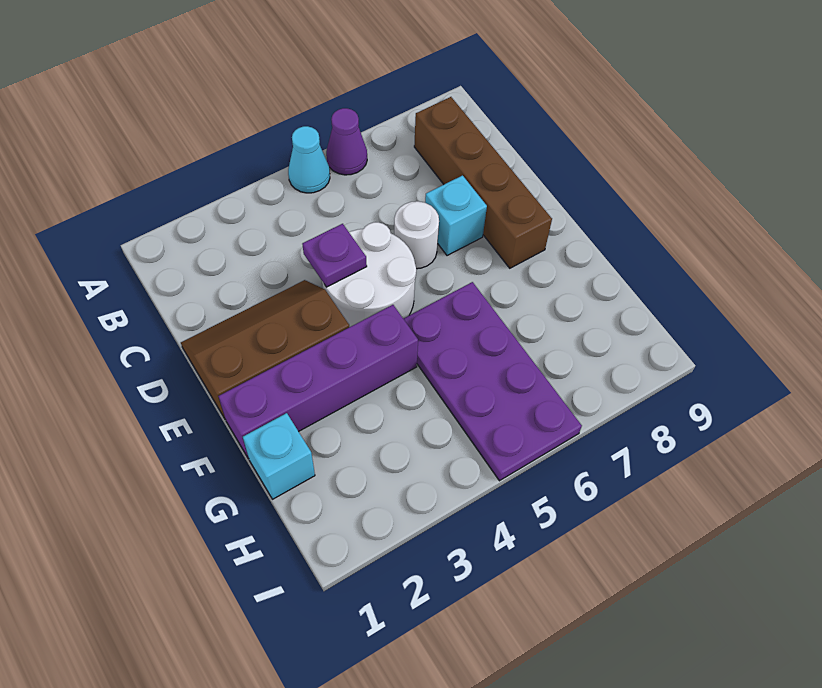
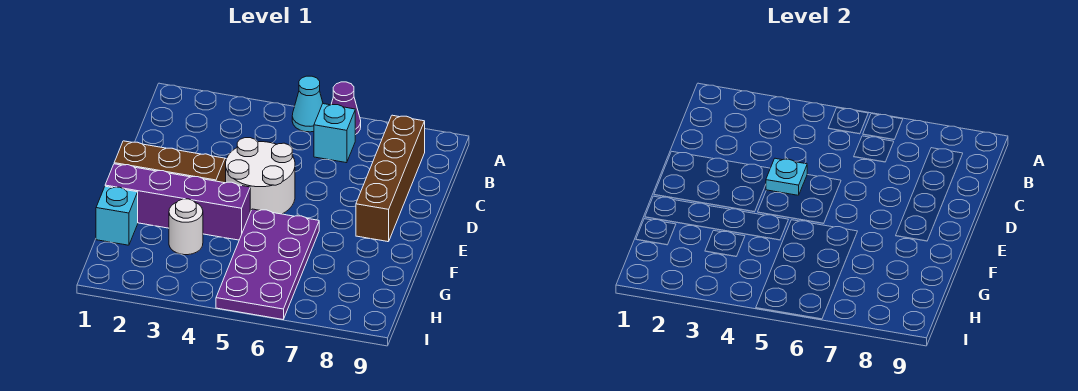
purple plate D4 level 2 -> cyan plate D4 level 2
white round brick D6 level 1 -> white round brick G3 level 1
cyan brick D7 level 1 -> cyan brick B6 level 1

